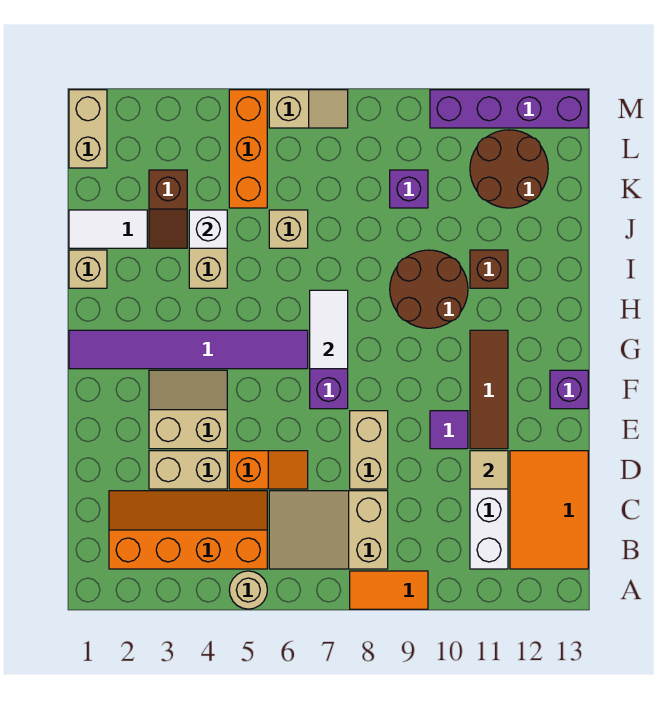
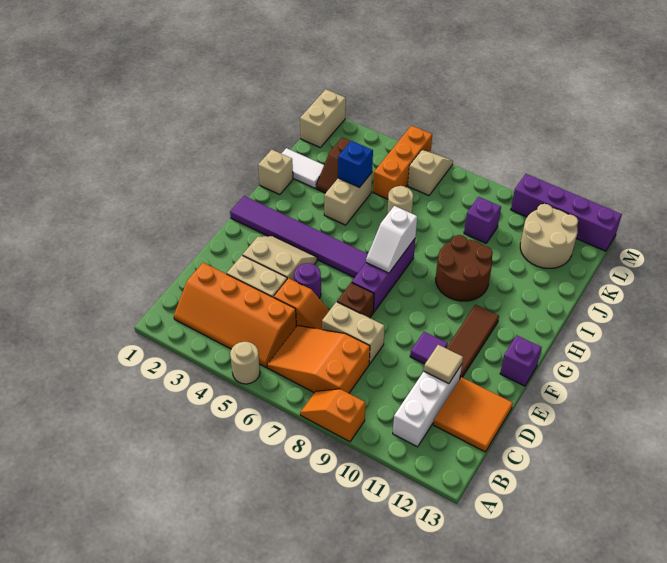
orange tile A8:A9 level 1 -> orange slope A8:A9 level 1 top 9
orange slope B2:C5 level 1 top B -> orange slope B2:C5 level 1 top C
tan slope B6:C8 level 1 top 8 -> orange slope B6:C8 level 1 top 8
orange tile B12:D13 level 1 -> orange tile C12:D13 level 1
tan brick D8:E8 level 1 -> tan brick D7:D8 level 1
none -> purple round brick E5 level 1
white tile G7:H7 level 2 -> white slope G7:H7 level 2 top H
brown brick I11 level 1 -> brown brick E7 level 1
white brick J4 level 2 -> blue brick J4 level 2
tan brick J6 level 1 -> tan round brick J6 level 1
brown round brick K11:L12 level 1 -> tan round brick K11:L12 level 1
tan slope M6:M7 level 1 top 6 -> tan slope L6:M6 level 1 top L

